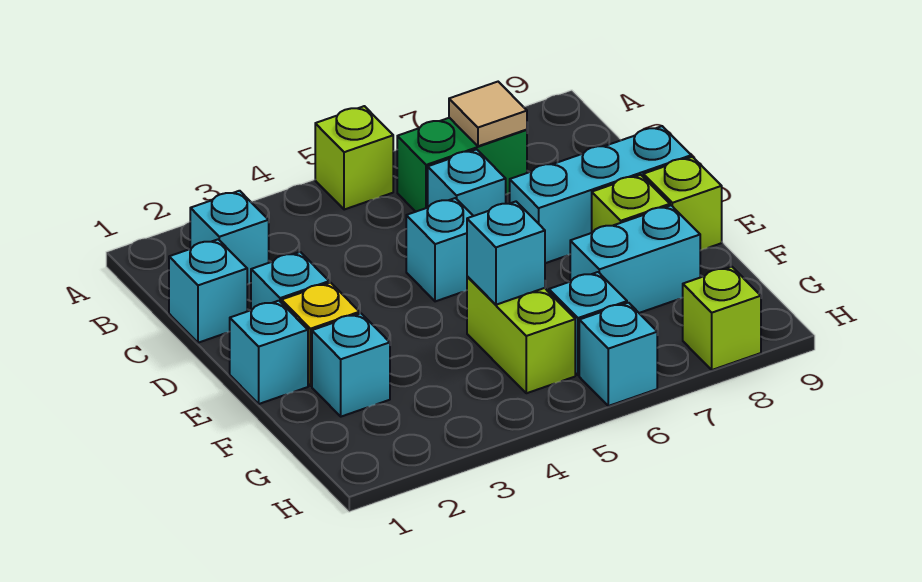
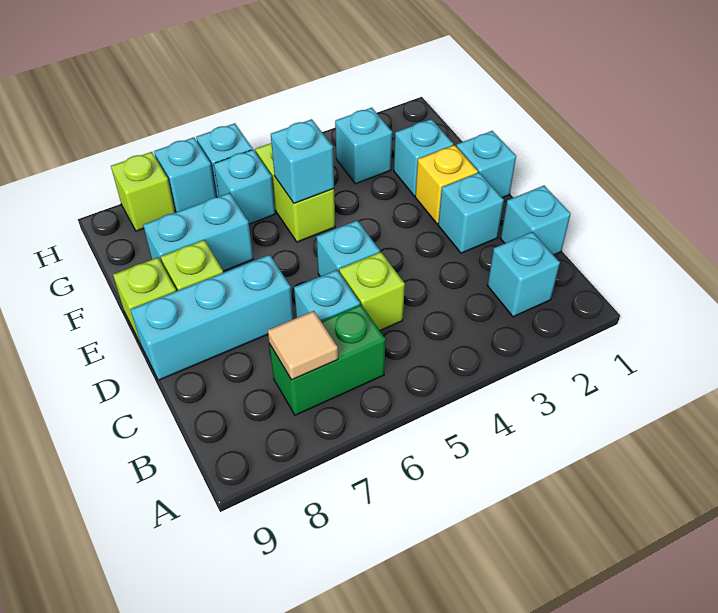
lime brick A5 level 1 -> lime brick C5 level 1
none -> cyan brick G3 level 1
none -> cyan brick H7 level 1

